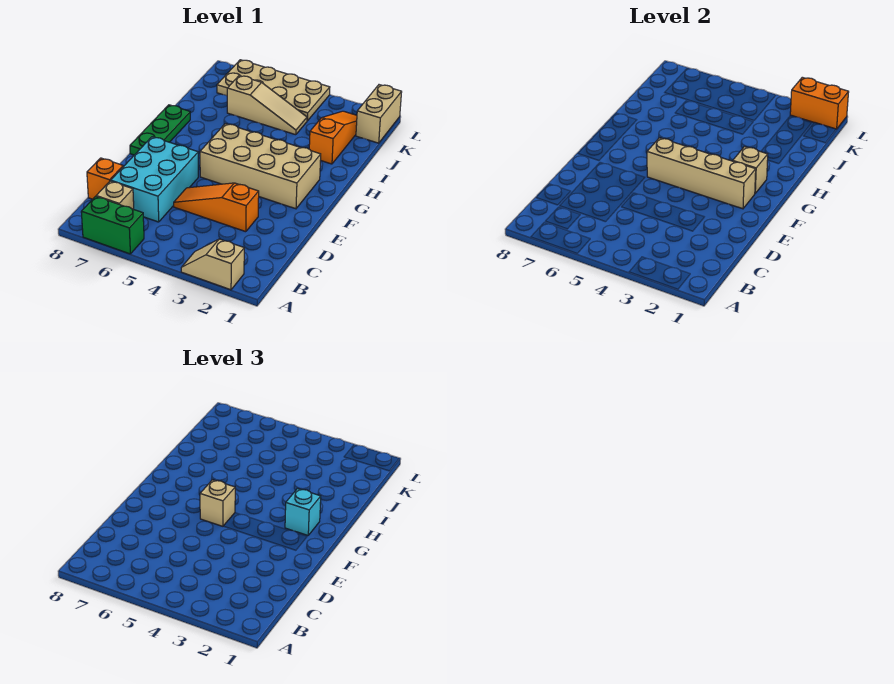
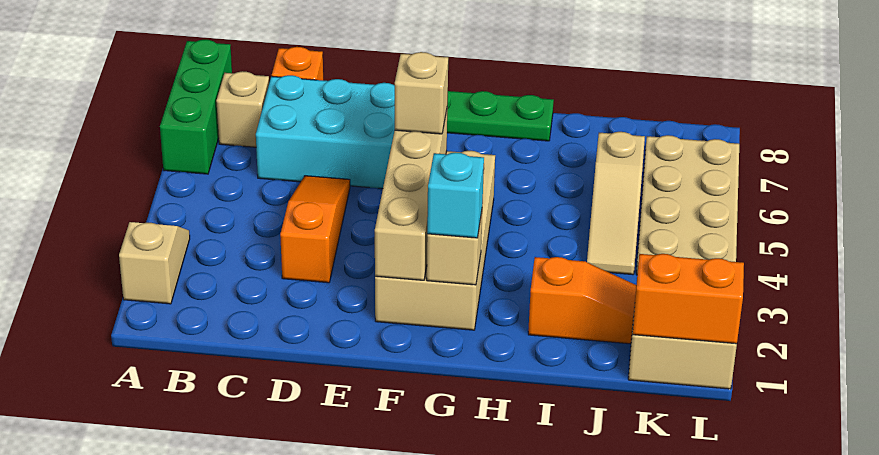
green brick A6:A7 level 1 -> green brick A6:A8 level 1
orange brick L1:L2 level 2 -> orange brick K1:L1 level 2

